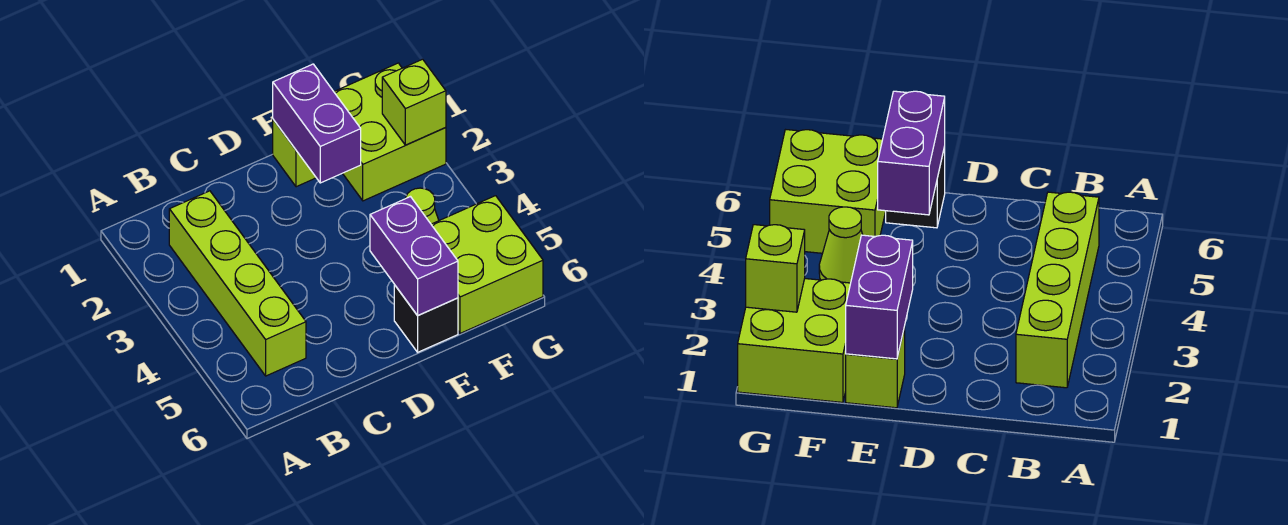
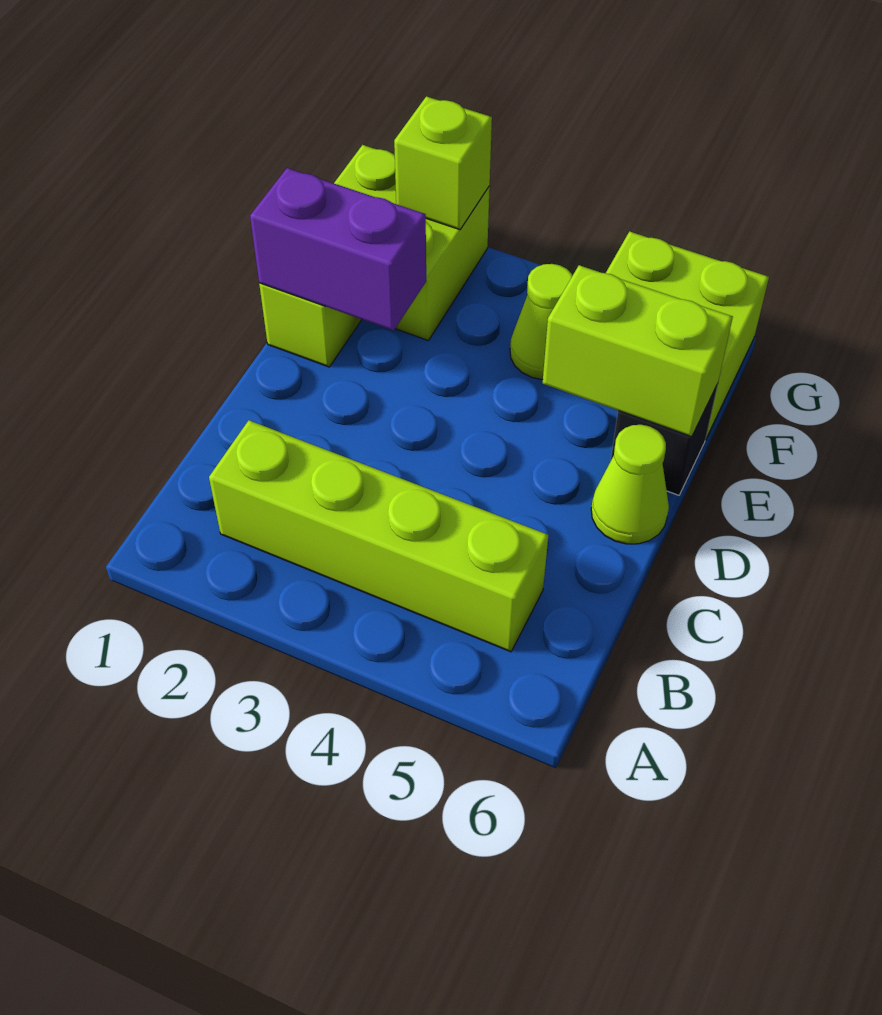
none -> lime cone D6 level 1
purple brick E5:E6 level 2 -> lime brick E5:E6 level 2

